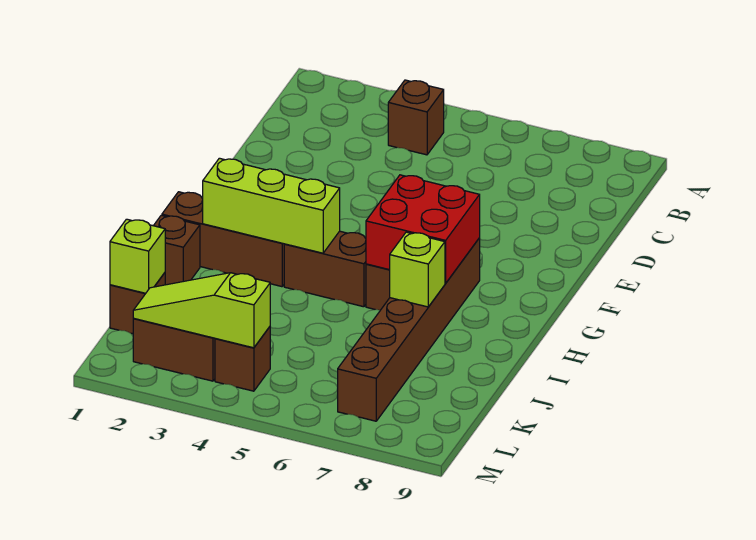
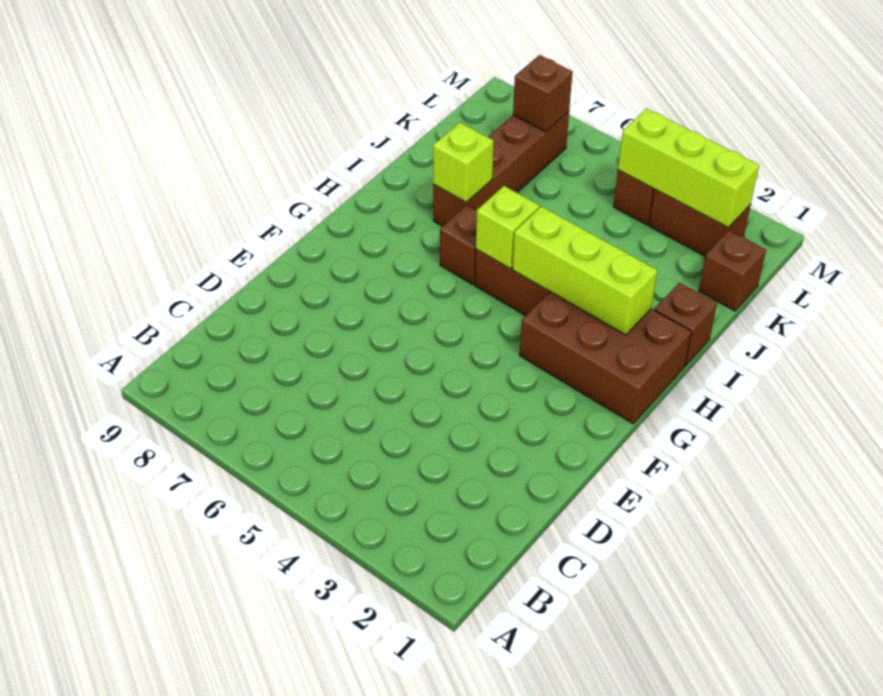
brown brick B4 level 1 -> brown brick L7 level 2
red brick G6:H7 level 2 -> none
brown brick G7:L7 level 1 -> brown brick I7:L7 level 1
brown brick H1:H3 level 1 -> brown brick G1:H3 level 1
lime brick K1 level 2 -> lime brick H5 level 2
lime slope L2:L4 level 2 top 4 -> lime brick L2:L4 level 2

